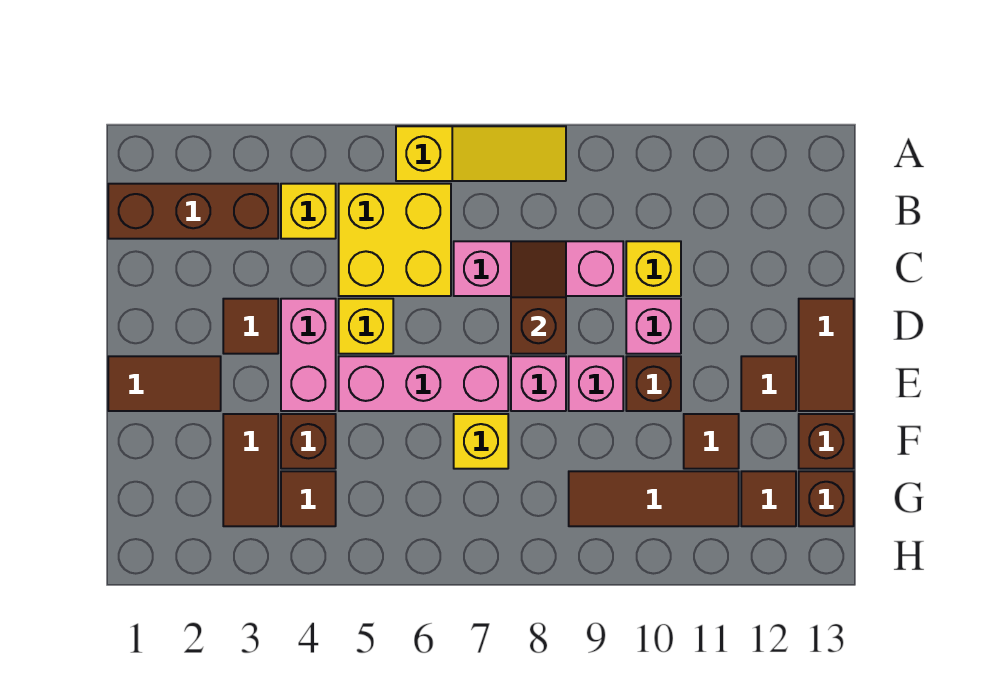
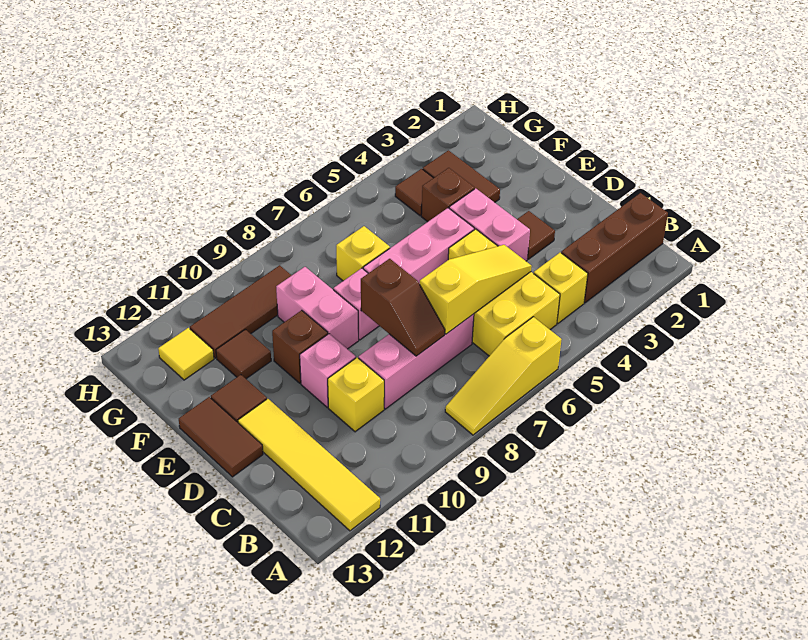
none -> yellow tile A12:D12 level 1
none -> yellow slope C5:C7 level 2 top 7
brown tile E1:E2 level 1 -> none
pink brick E9 level 1 -> pink brick E9:F9 level 1
brown brick F13 level 1 -> none
brown tile G12 level 1 -> yellow tile G12 level 1
brown brick G13 level 1 -> none

